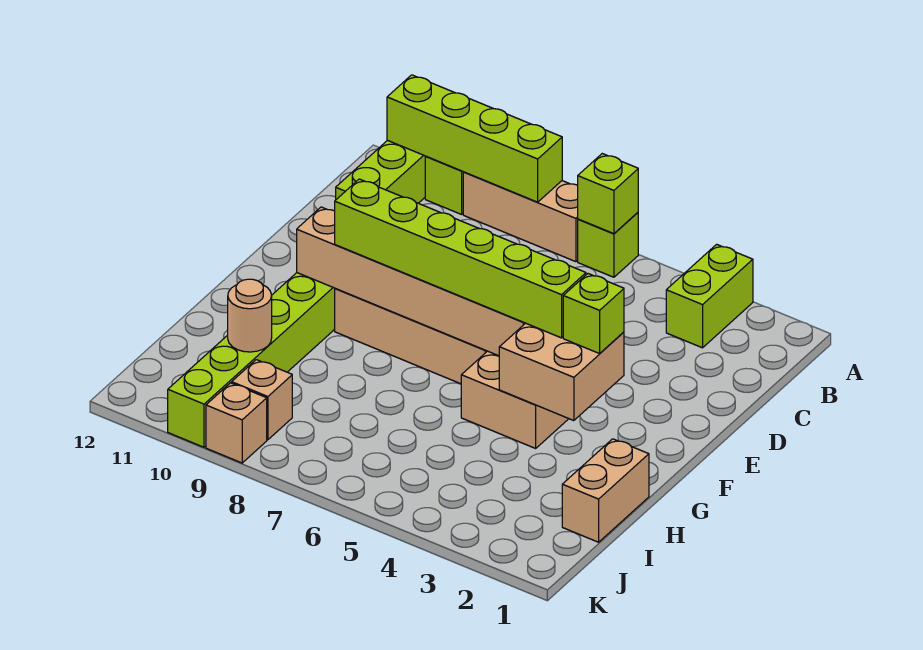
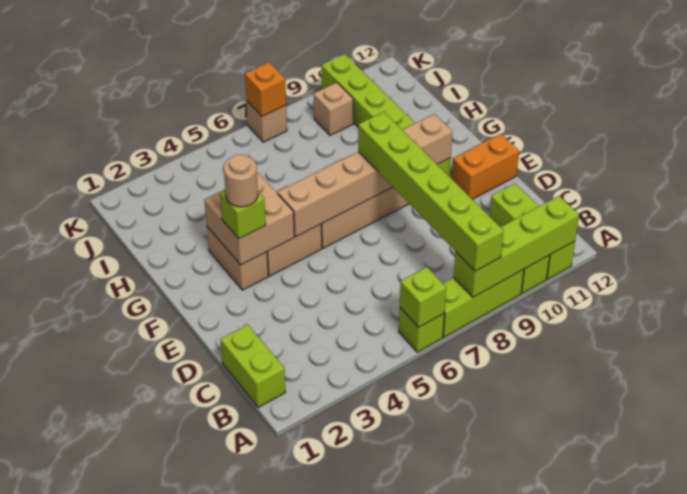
lime brick A3:B3 level 1 -> lime brick B1:C1 level 1
tan brick A7:A9 level 1 -> lime brick A7:A9 level 1
none -> orange brick E11:E12 level 1
lime brick F4:F9 level 3 -> lime brick A8:F8 level 3
tan brick H1:I1 level 1 -> tan brick F3:G3 level 1
tan round brick I10 level 2 -> tan round brick F3 level 4
none -> orange brick K7 level 2
tan brick K9 level 1 -> tan brick K7 level 1

